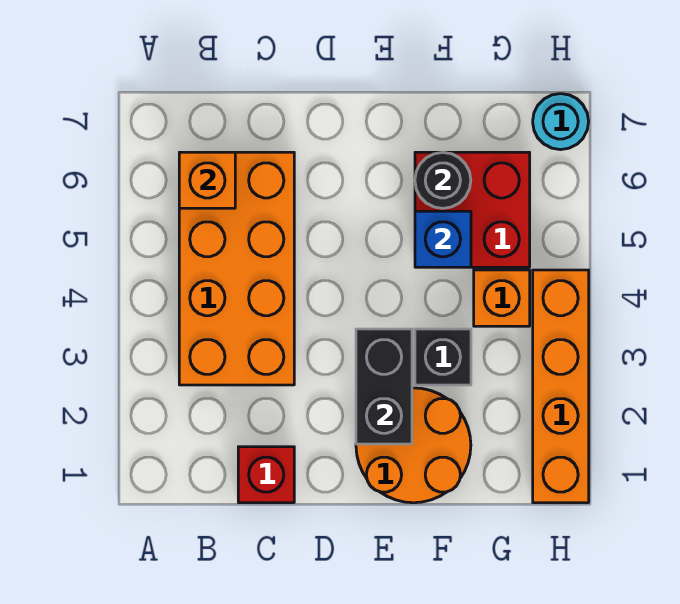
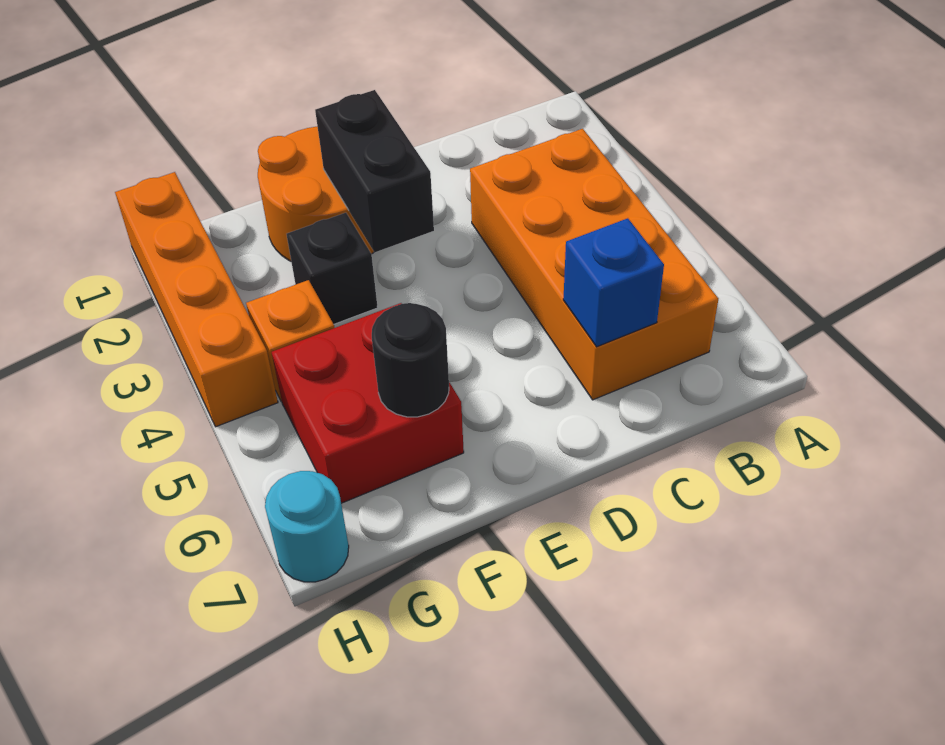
orange brick B6 level 2 -> none
red brick C1 level 1 -> none
blue brick F5 level 2 -> blue brick C6 level 2

